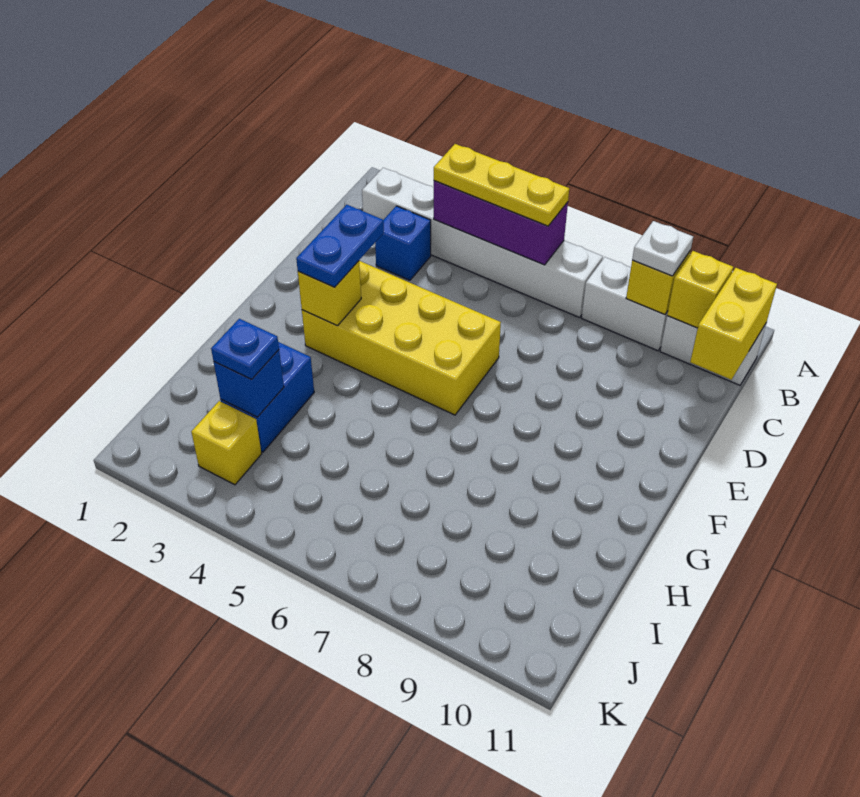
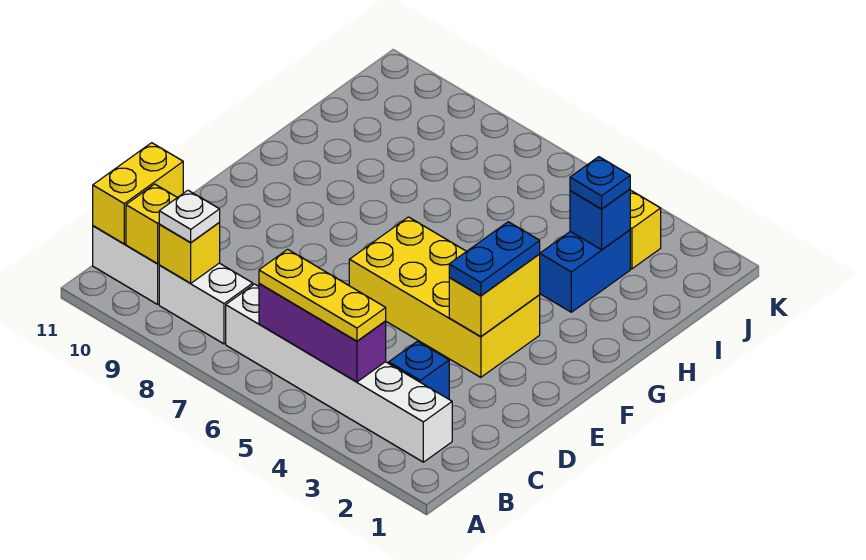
yellow brick F3 level 2 -> yellow brick E3:F3 level 2

